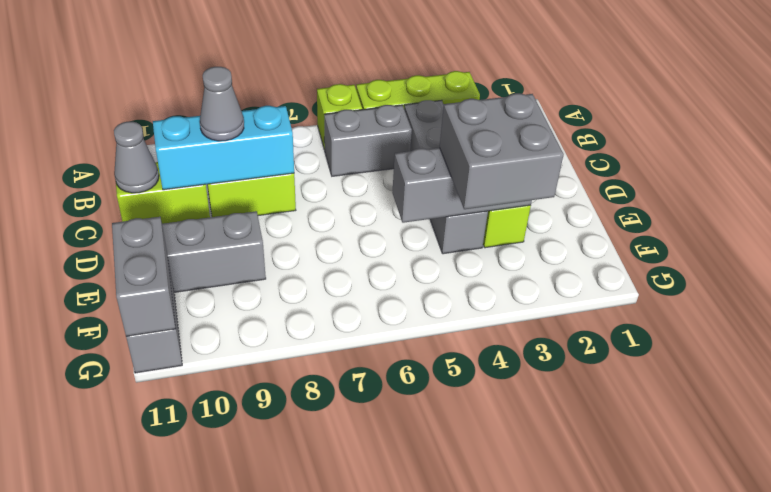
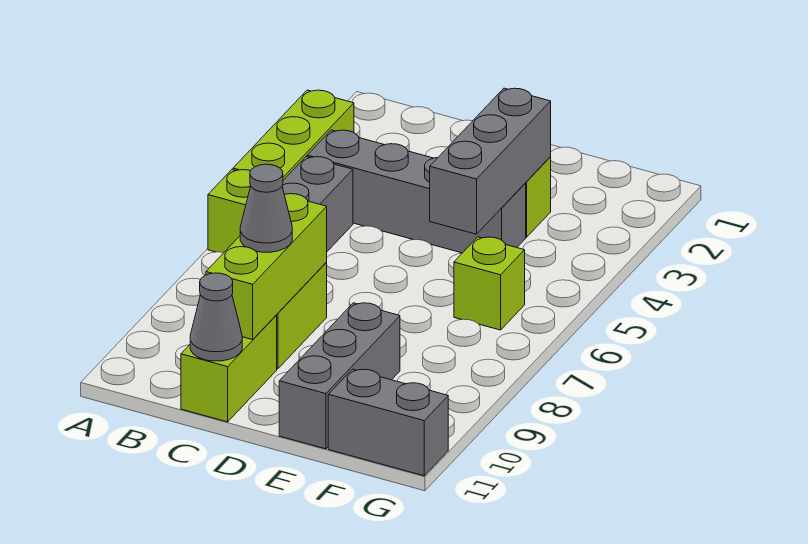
cyan brick C8:C10 level 2 -> lime brick C8:C10 level 2
grey brick E3:F4 level 3 -> none
none -> lime brick F6 level 1
grey brick F11:G11 level 2 -> none

